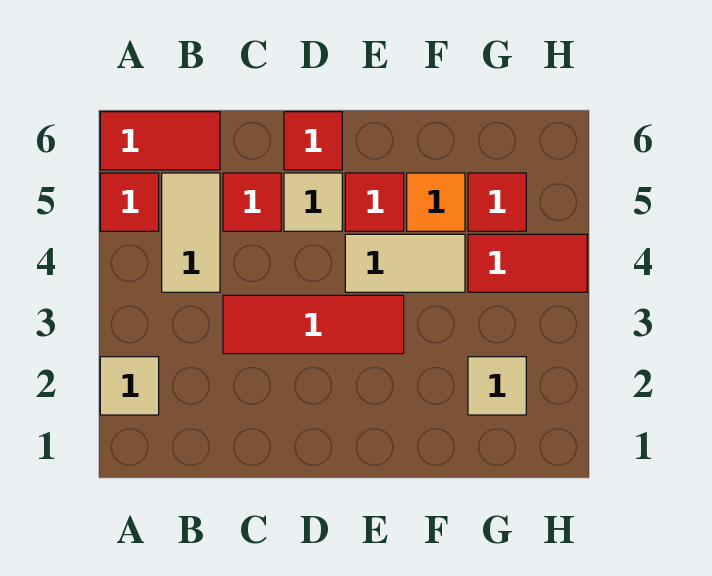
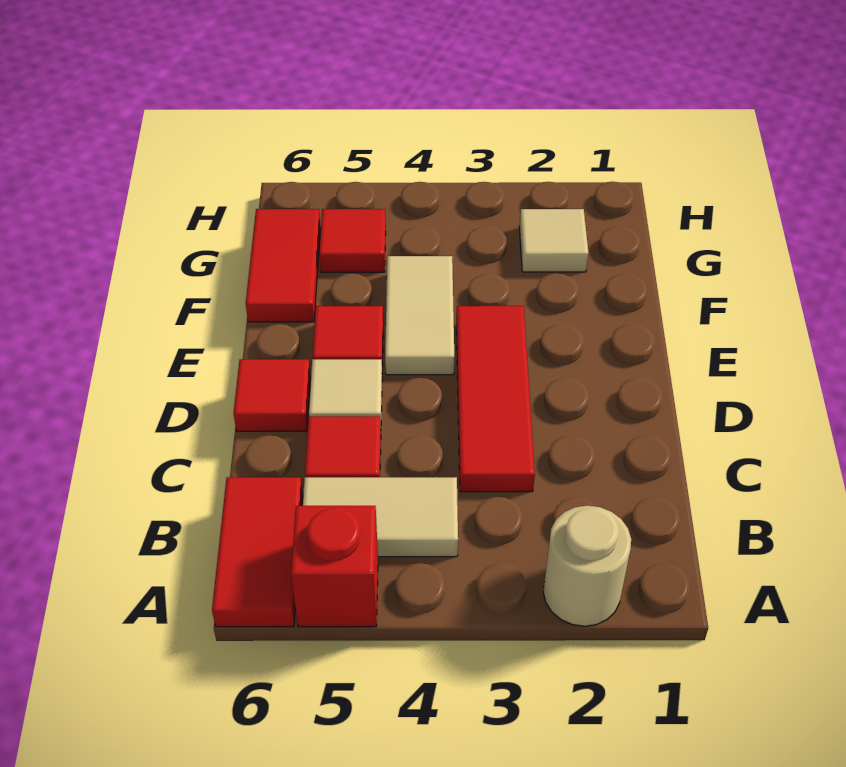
tan tile A2 level 1 -> tan round brick A2 level 1
red tile A5 level 1 -> red brick A5 level 1
orange tile F5 level 1 -> none
red tile G4:H4 level 1 -> red tile F6:G6 level 1

